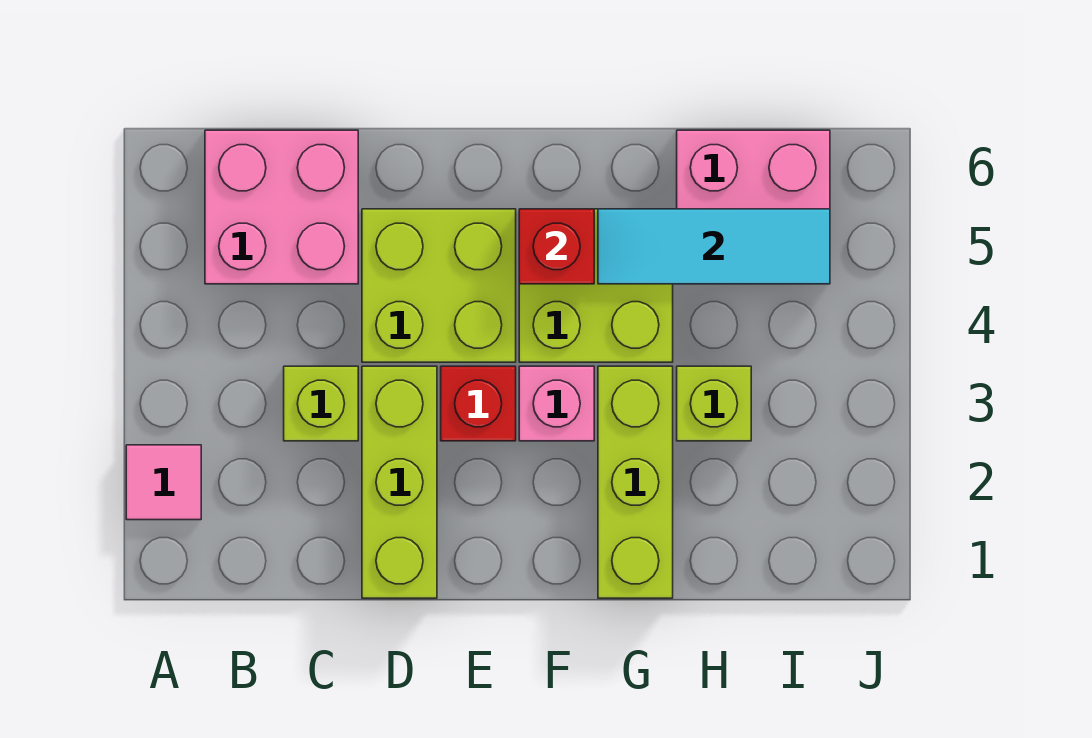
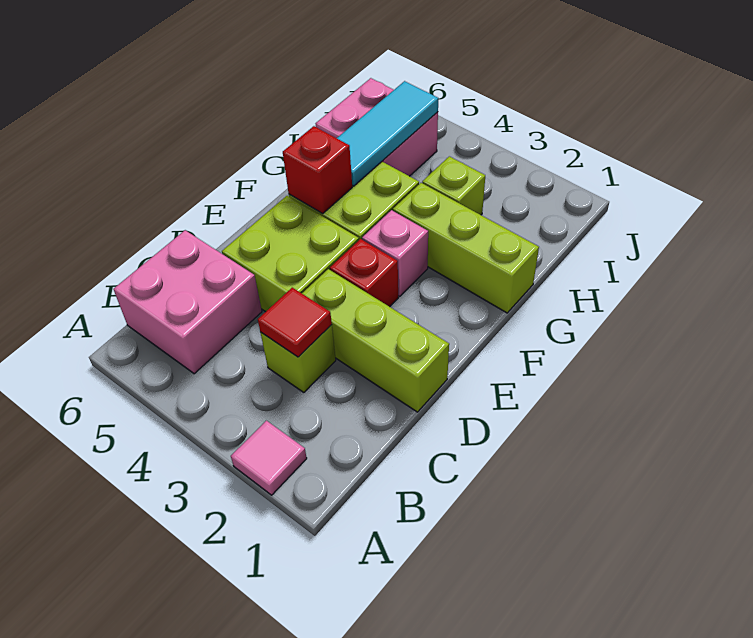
none -> red tile C3 level 2

